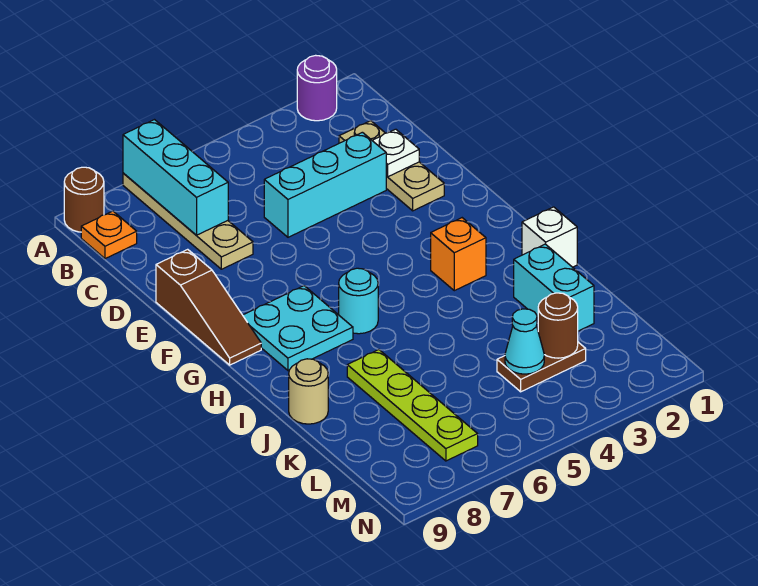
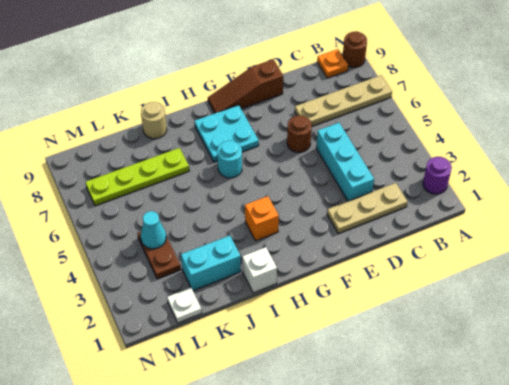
cyan brick A7:C7 level 2 -> none
white plate D2 level 2 -> white plate L1 level 1
brown round brick L3 level 2 -> brown round brick E6 level 1

